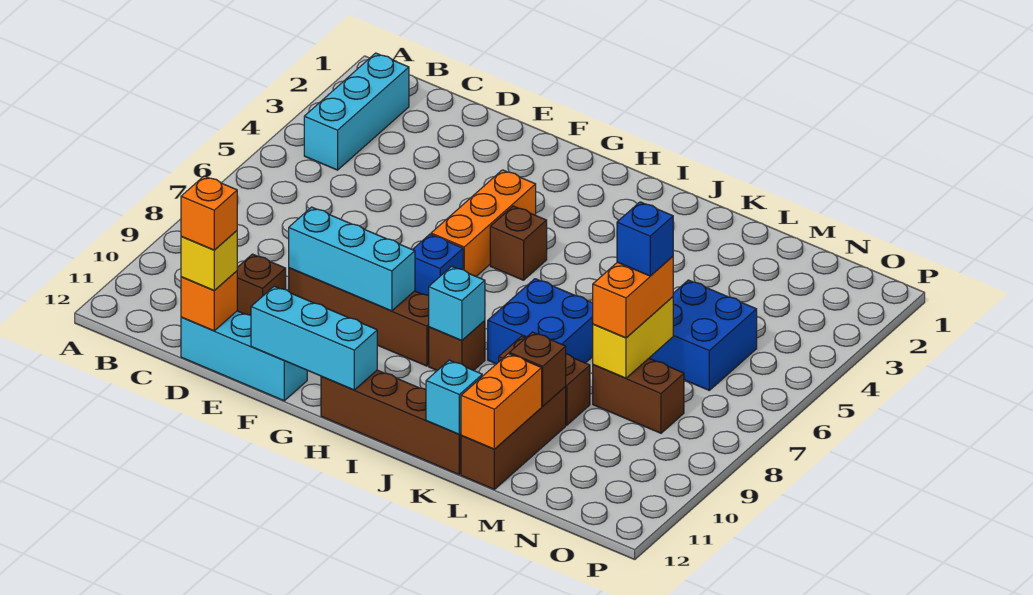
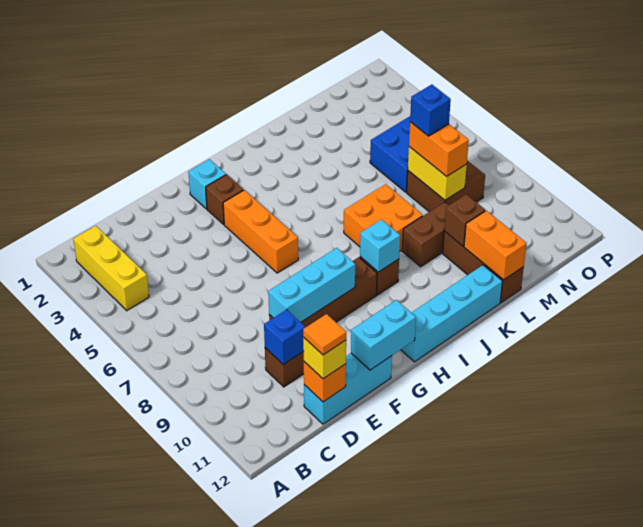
cyan brick B2:B4 level 1 -> yellow brick B2:B4 level 1
orange brick D12 level 4 -> orange tile D12 level 4
cyan brick F12:H12 level 2 -> cyan brick F12:G12 level 2
blue brick G7 level 1 -> blue brick D10 level 2
brown brick H5 level 1 -> brown brick G3 level 1
brown brick H12:K12 level 1 -> cyan brick H12:K12 level 1
blue brick J7:K8 level 1 -> orange brick J7:K8 level 1
cyan brick K12 level 2 -> cyan brick G2 level 1
brown brick M8:N8 level 1 -> brown brick M7:N8 level 1

